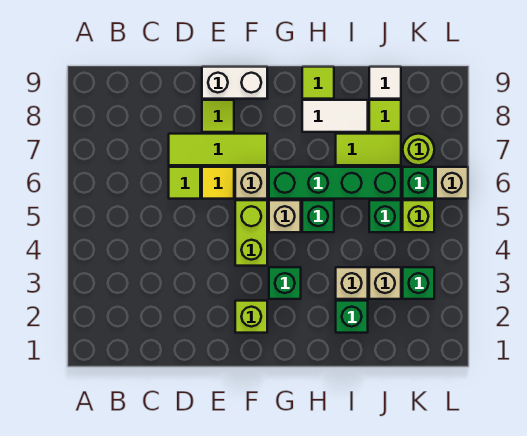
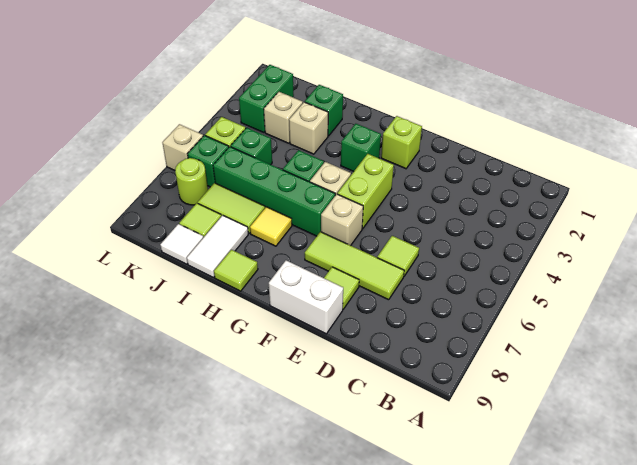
yellow tile E6 level 1 -> yellow tile H7 level 1
white tile H8:I8 level 1 -> white tile I8:I9 level 1
green brick K3 level 1 -> green brick K2:K3 level 1

